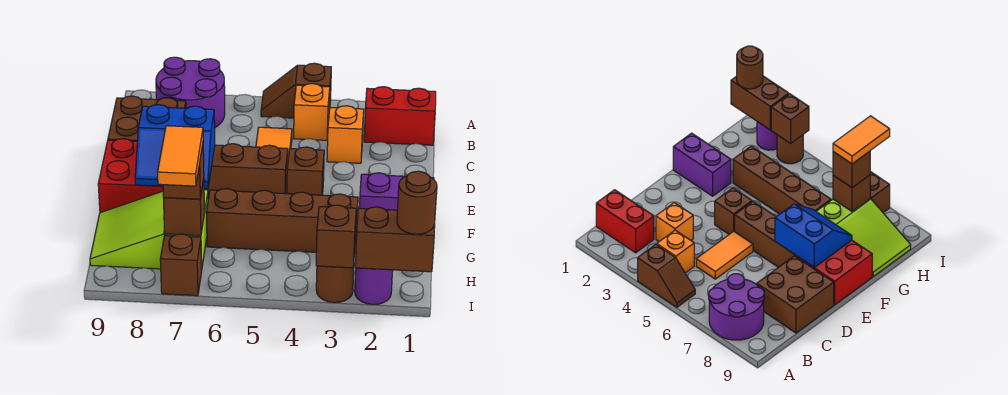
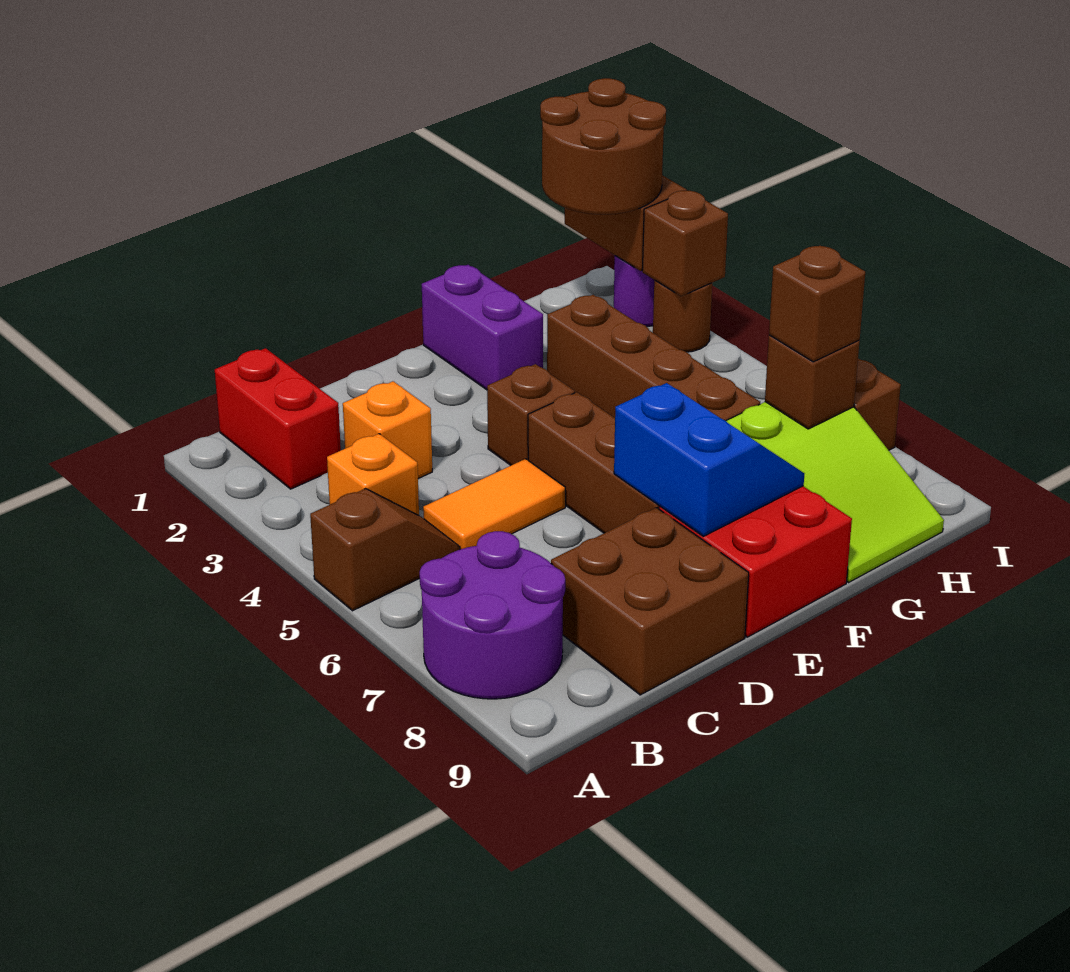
brown slope A4:A5 level 1 top 4 -> brown slope A5:B5 level 1 top A
orange tile H7:I7 level 4 -> none
brown round brick I1 level 3 -> brown round brick H1:I2 level 3

